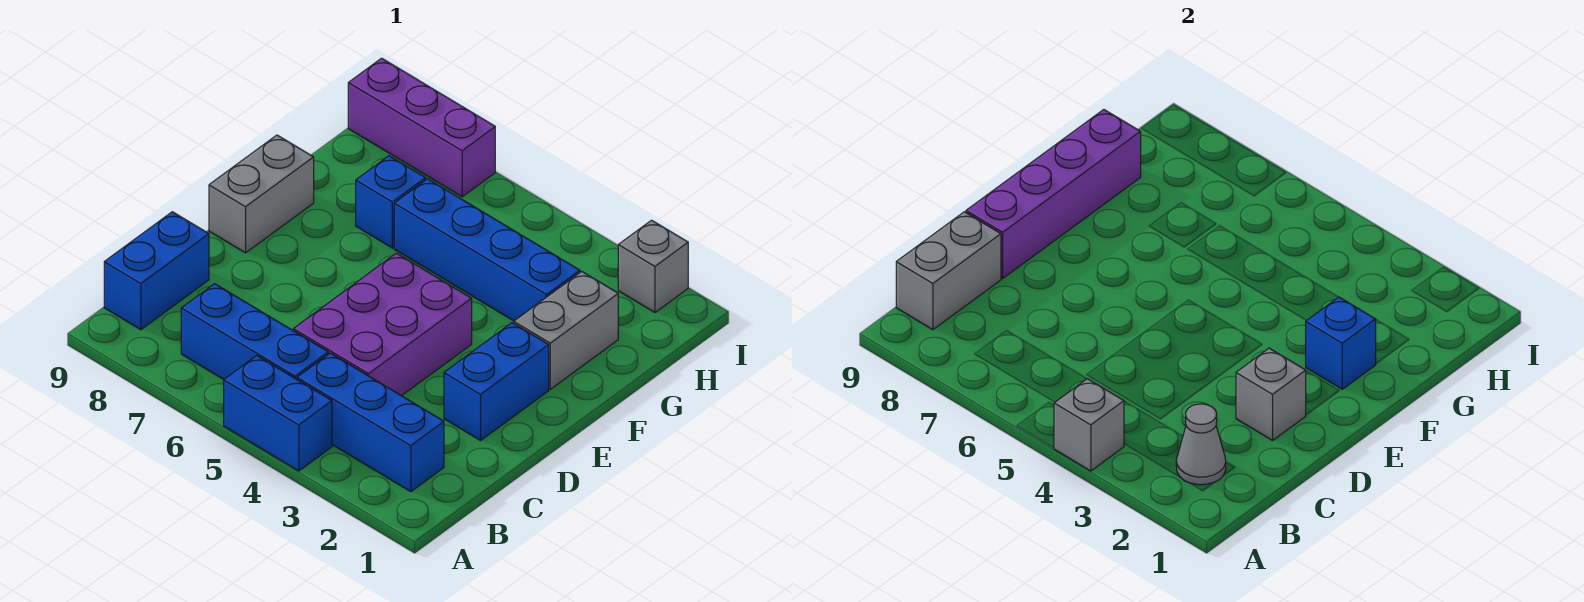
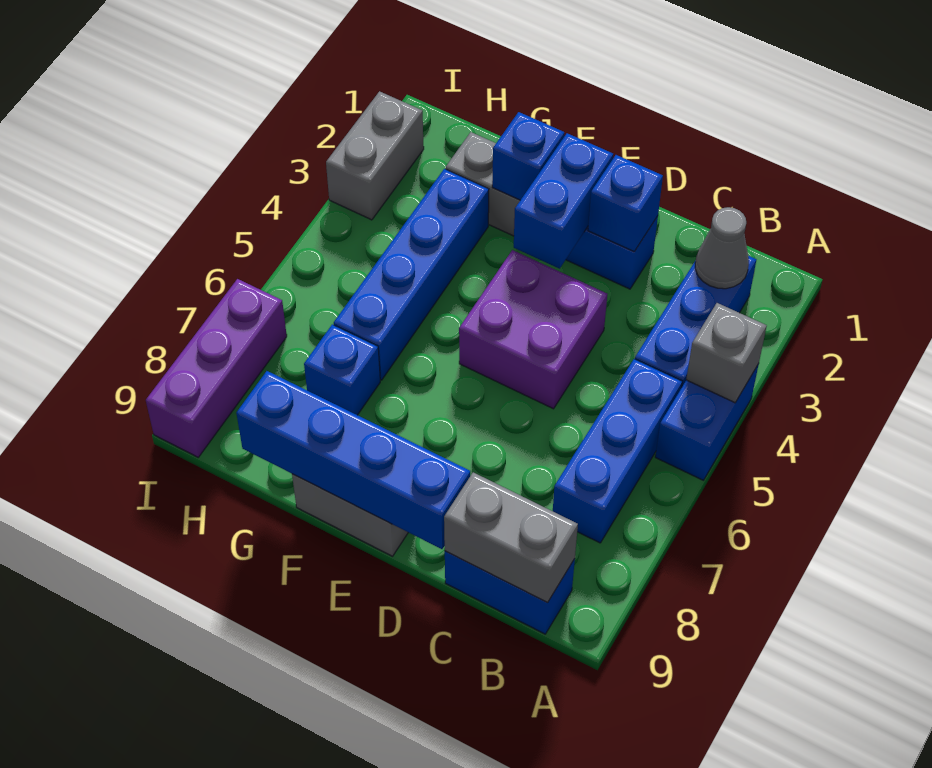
purple brick C4:E5 level 1 -> purple brick D4:E5 level 1
grey brick D2 level 2 -> blue brick D2 level 2
purple brick D9:G9 level 2 -> blue brick D9:G9 level 2
none -> blue brick E2:E3 level 2
grey brick I2 level 1 -> grey brick I2:I3 level 1

